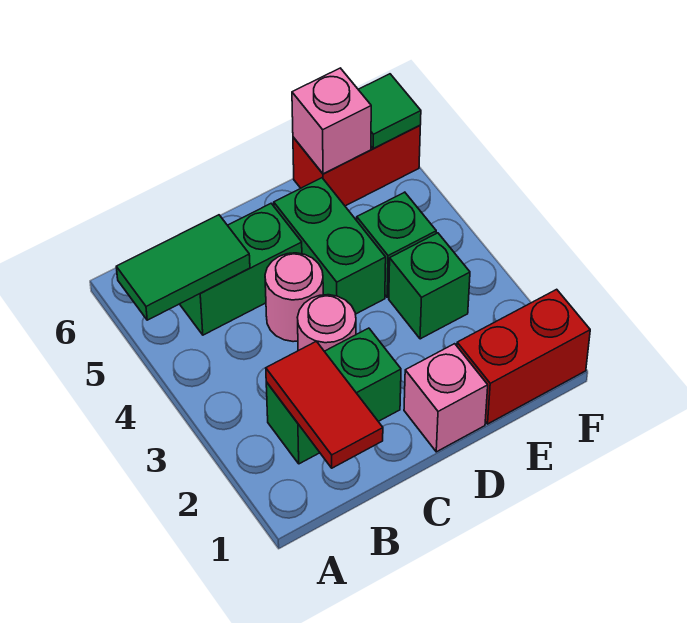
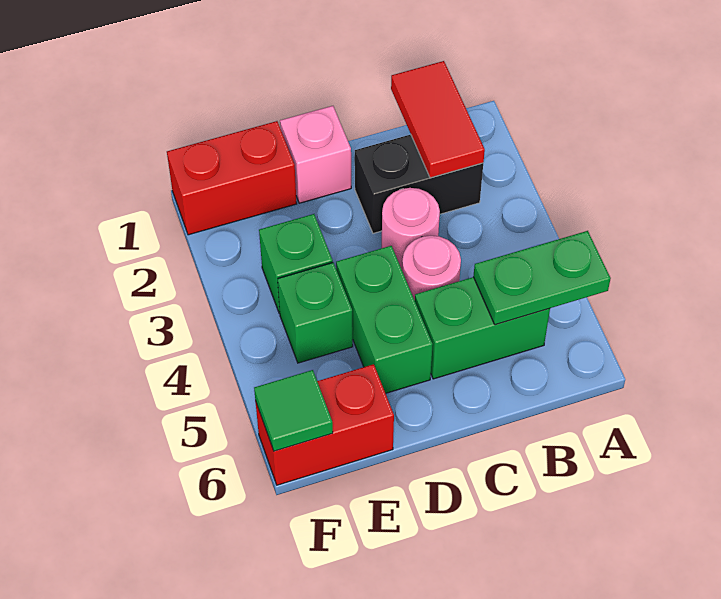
green tile A5:B5 level 2 -> green plate A5:B5 level 2
green brick B2:C2 level 1 -> black brick B2:C2 level 1
pink brick E6 level 2 -> none

